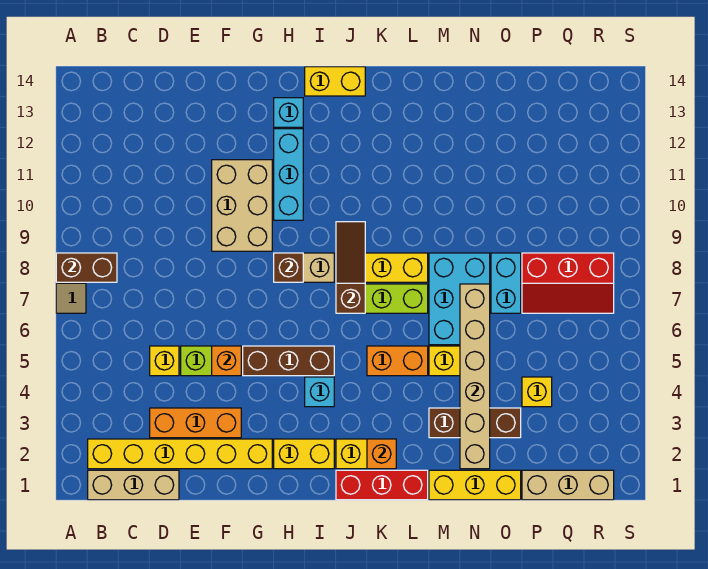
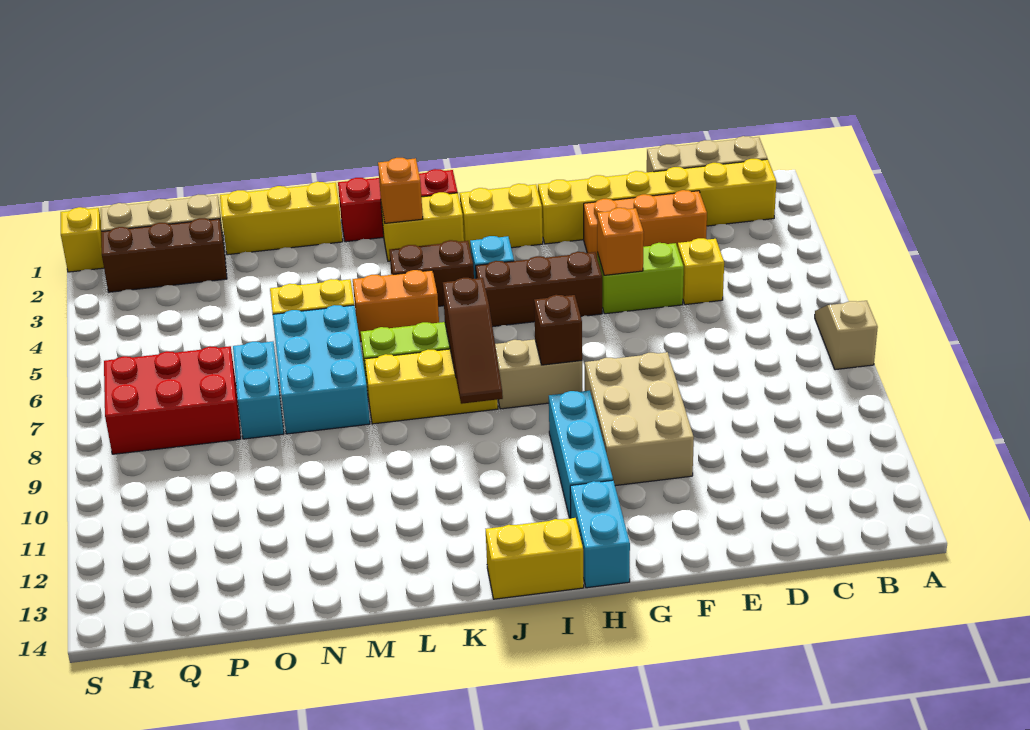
brown brick A8:B8 level 2 -> brown brick J4:K4 level 1
cyan brick H13 level 1 -> cyan brick H13:H14 level 1
brown brick M3:O3 level 1 -> brown brick P2:R2 level 1
tan brick N2:N7 level 2 -> none
yellow brick P4 level 1 -> yellow brick S1 level 1
red slope P7:R8 level 1 top 8 -> red brick P7:R8 level 1

